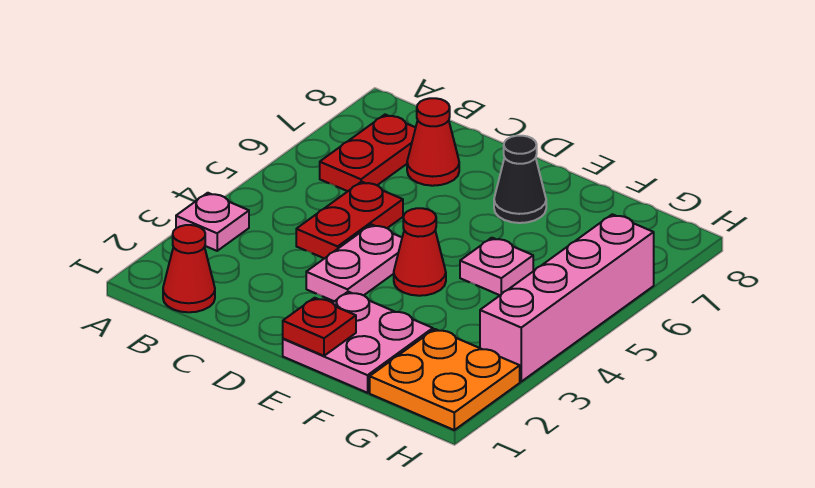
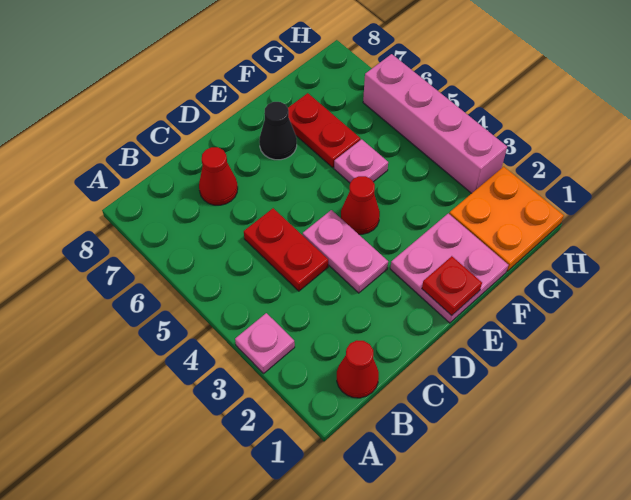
red plate B6:B7 level 1 -> red plate F6:F7 level 1

